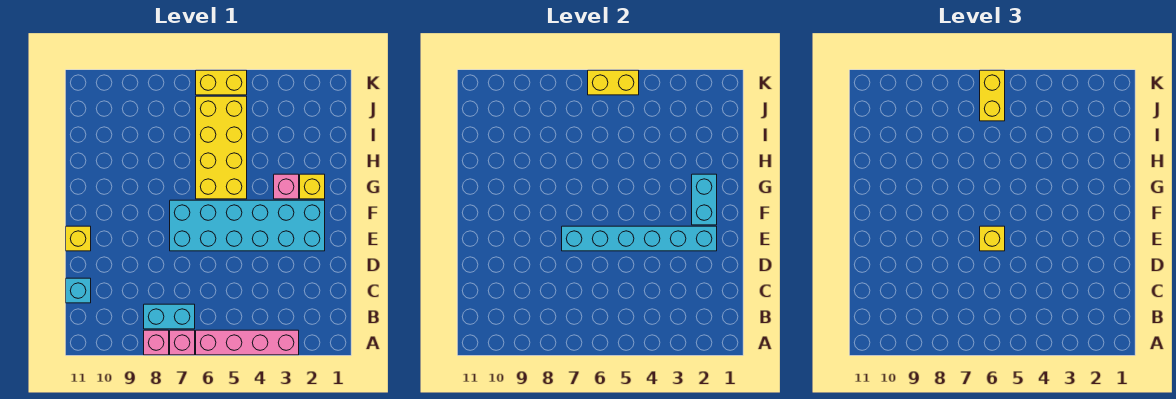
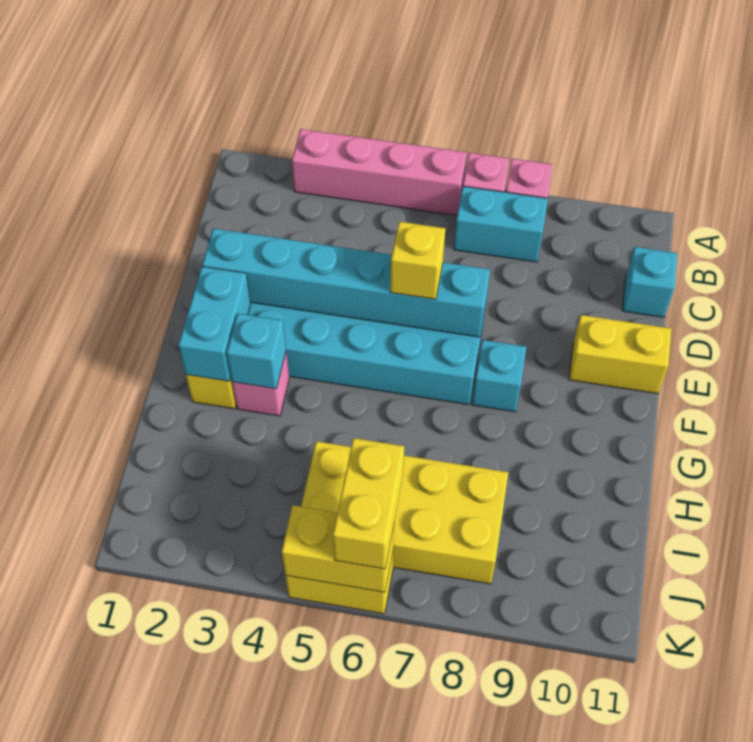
yellow brick E11 level 1 -> yellow brick E10:E11 level 1
none -> cyan brick F8 level 1
none -> cyan brick G3 level 2
yellow brick G5:J6 level 1 -> yellow brick I5:J8 level 1

